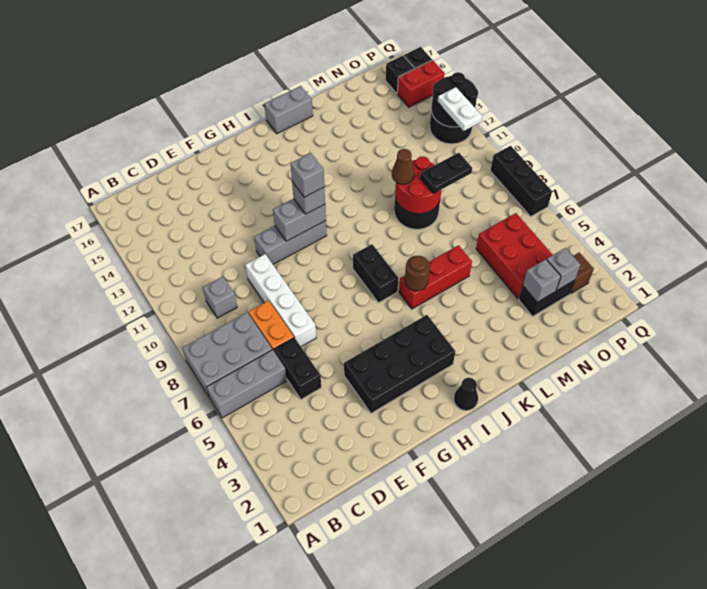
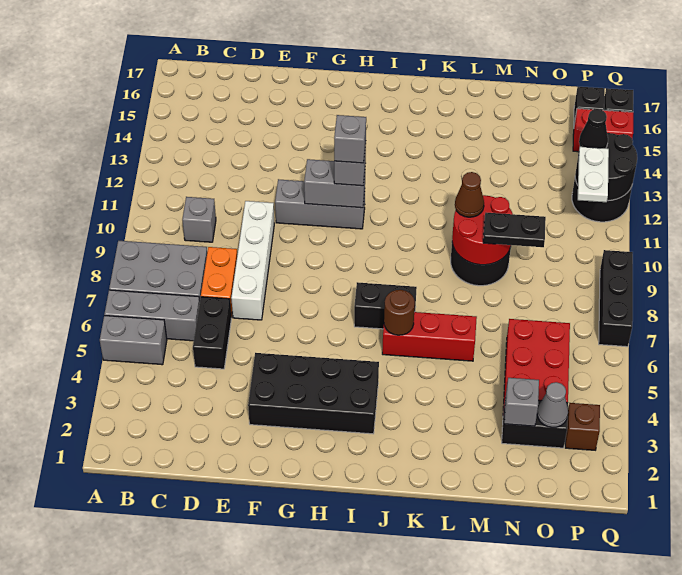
black cone I1 level 1 -> black cone P13 level 3
black brick I7:I8 level 1 -> black brick I7:J7 level 1
grey brick J17:K17 level 1 -> grey brick A5:B5 level 1
grey brick O3 level 2 -> grey cone O3 level 2

